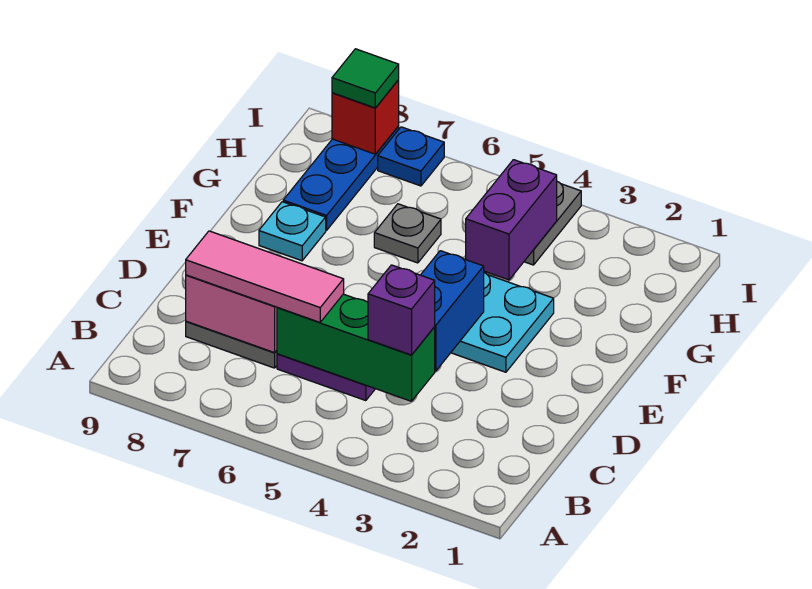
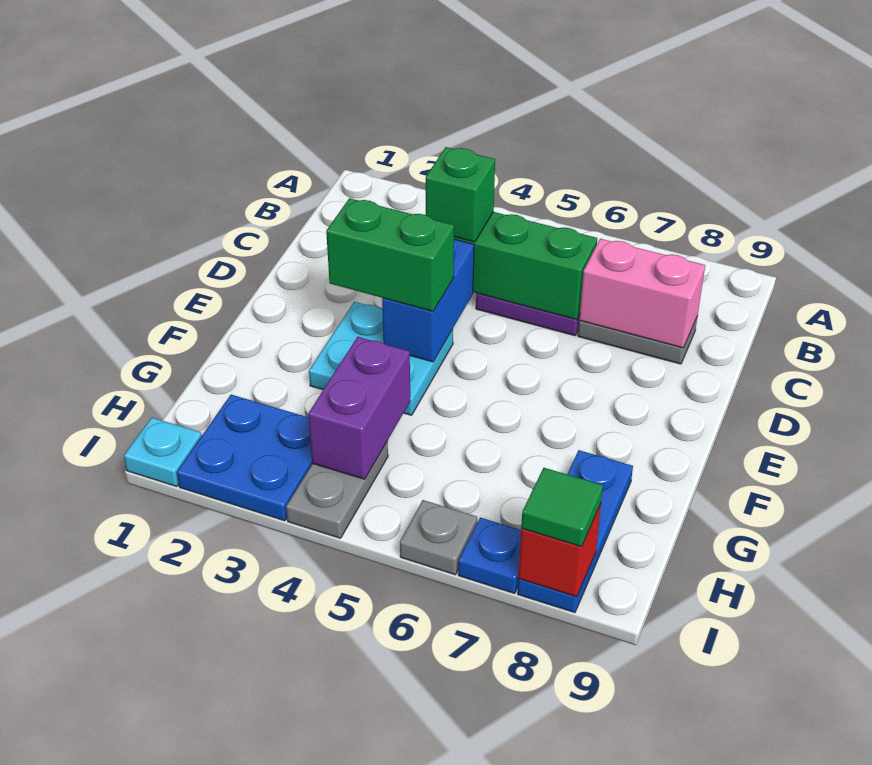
purple brick C4 level 3 -> green brick C4 level 3
pink tile C6:C8 level 3 -> none
none -> green brick E3:E4 level 3
cyan plate F8 level 1 -> cyan plate I1 level 1
grey plate G6 level 1 -> grey plate I6 level 1
none -> blue plate H2:I3 level 1

